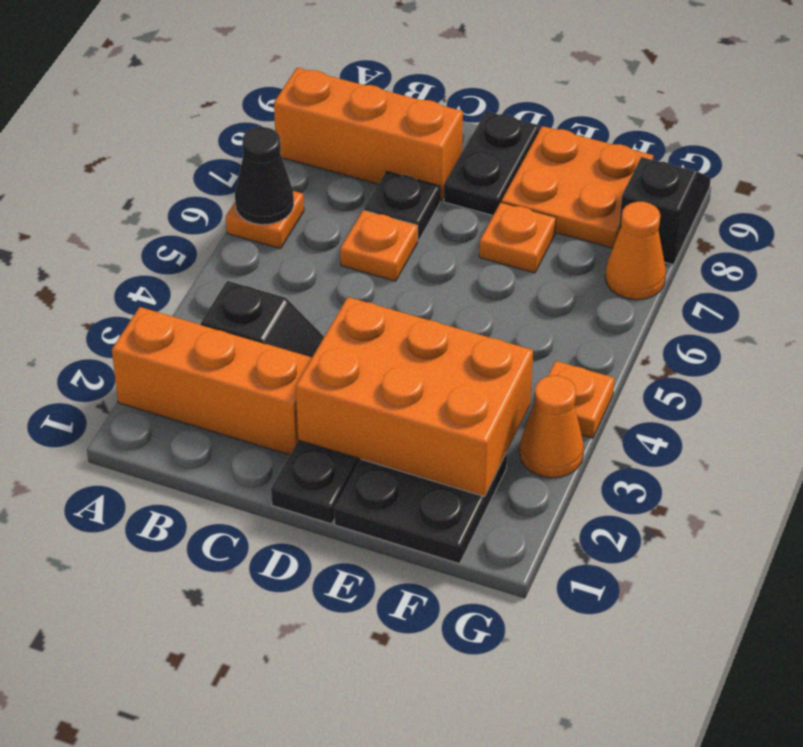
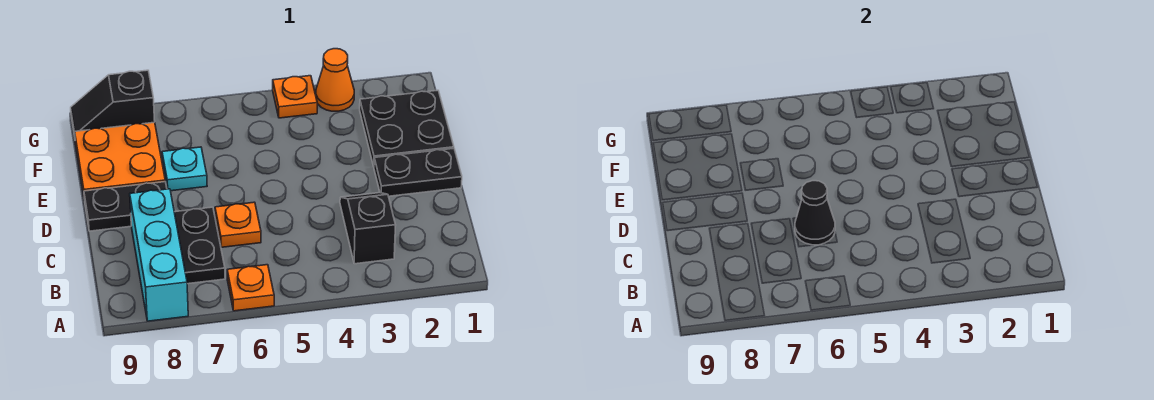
orange brick A2:C2 level 1 -> none
black cone A6 level 2 -> black cone C6 level 2
orange brick A8:C8 level 1 -> cyan brick A8:C8 level 1
black plate C7 level 1 -> black plate B7:C7 level 1
orange brick D2:F3 level 2 -> none
orange plate E7 level 1 -> cyan plate E7 level 1
orange cone G7 level 1 -> none

